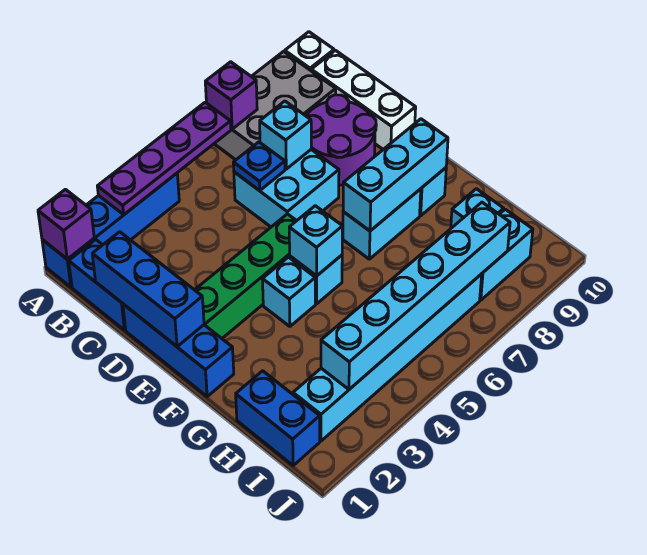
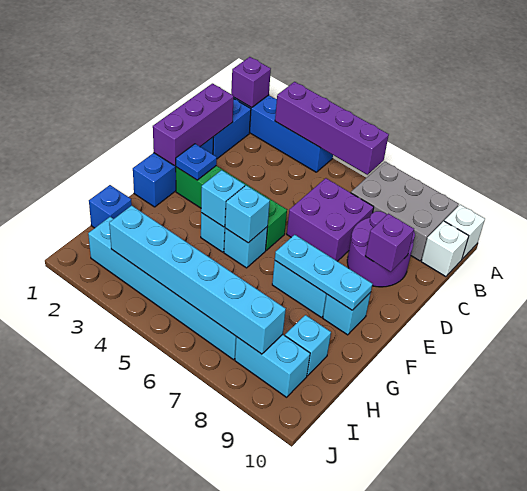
purple plate A3:A6 level 2 -> purple brick A3:A6 level 2
purple brick A7 level 2 -> purple brick D9 level 2
white brick B10:D10 level 1 -> white brick B10 level 1
blue brick C1:E1 level 2 -> purple brick C1:E1 level 2
cyan brick C6:D7 level 1 -> purple brick C6:D7 level 1
blue plate C6 level 2 -> blue plate E2 level 2
cyan brick C7 level 2 -> cyan brick F4 level 2
cyan brick F7:F9 level 2 -> cyan plate F7:F9 level 2
blue brick H1:I1 level 1 -> blue brick H1 level 1

